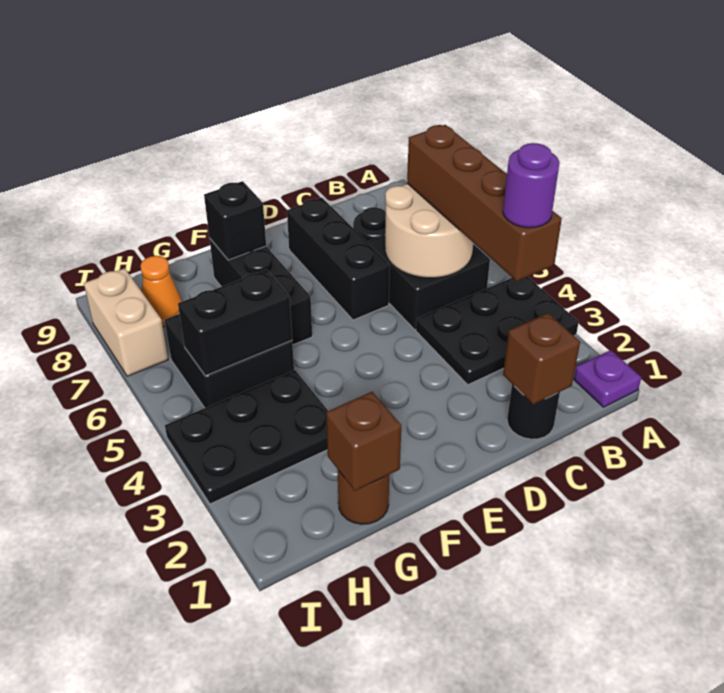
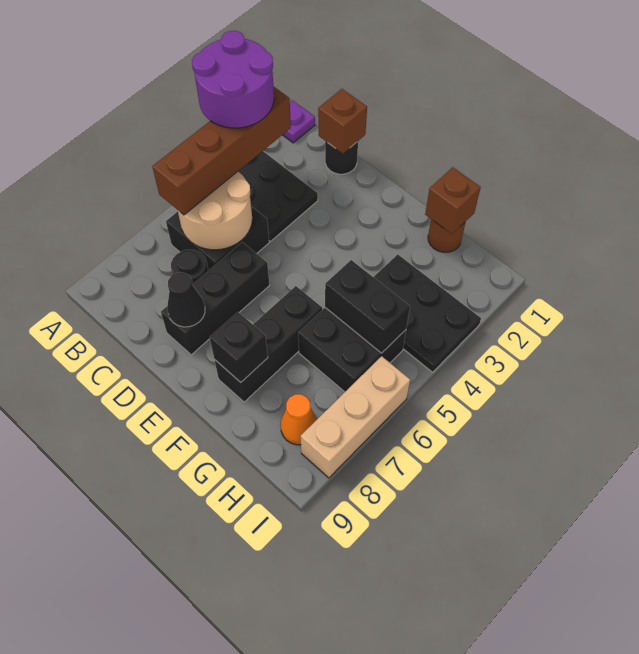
purple round brick B3 level 4 -> purple round brick A3:B4 level 4
none -> black cone D8 level 2
tan brick I7:I8 level 1 -> tan brick I6:I8 level 1

